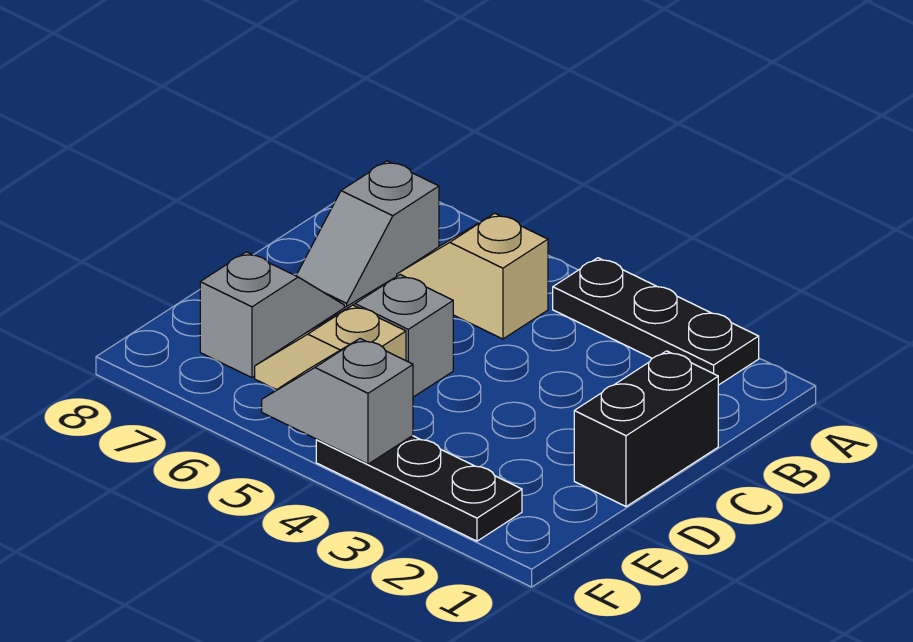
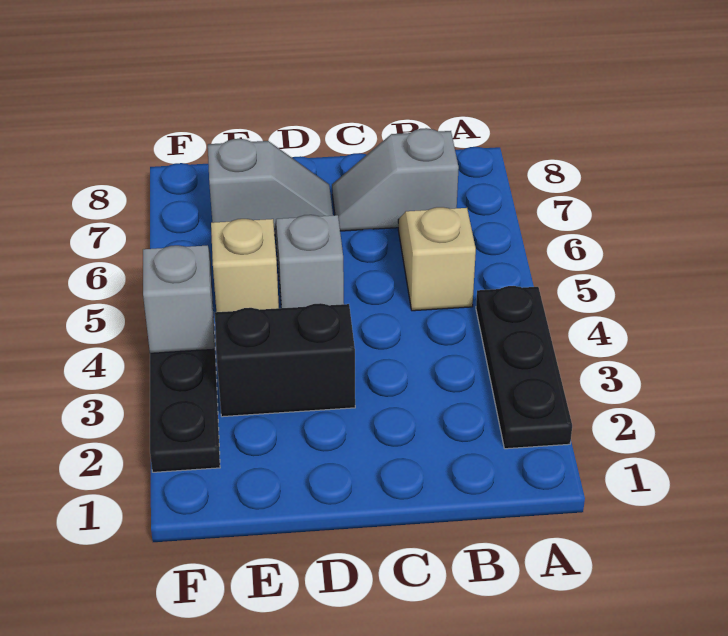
black brick C1:D1 level 1 -> black brick D3:E3 level 1

